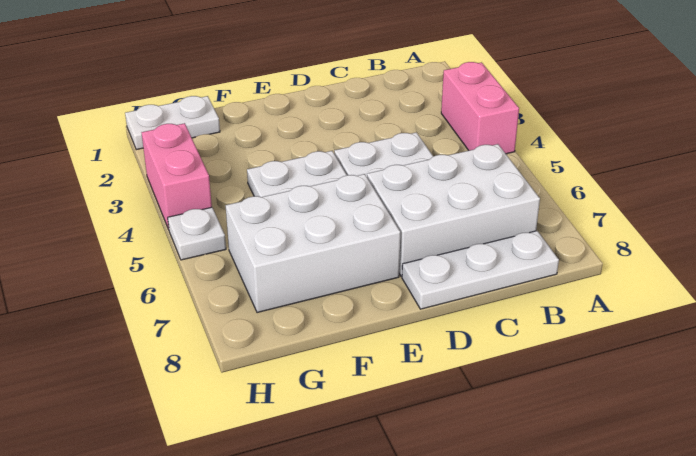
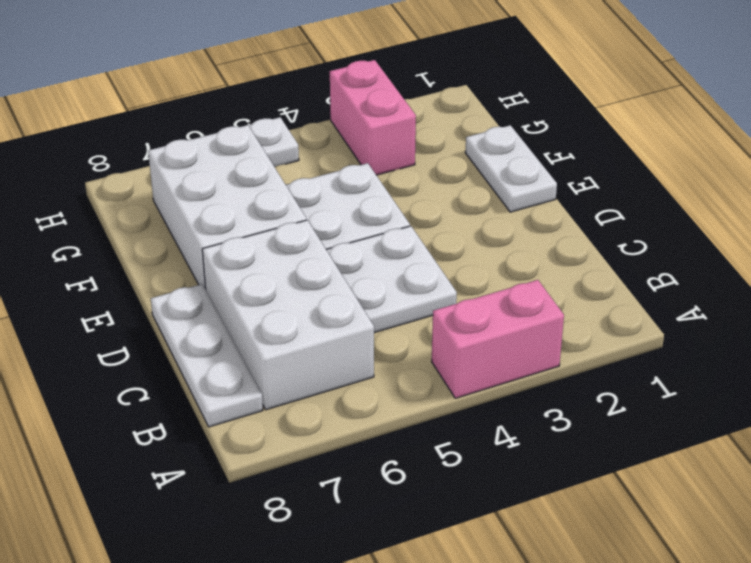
white plate G1:H1 level 1 -> white plate E1:F1 level 1
pink brick H3:H4 level 1 -> pink brick G3:H3 level 1

